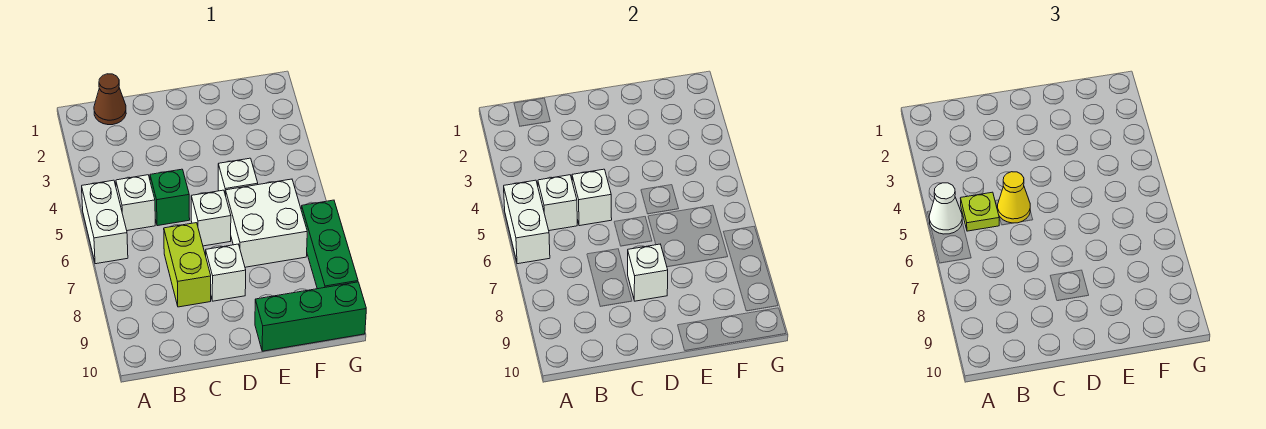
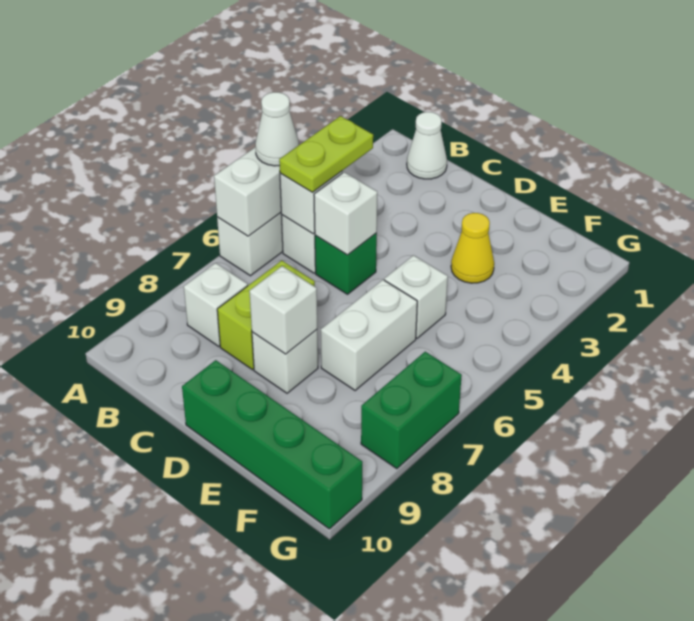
brown cone B1 level 1 -> white cone B1 level 1
lime plate B5 level 3 -> lime plate B4:B5 level 3
yellow cone C5 level 3 -> yellow cone E3 level 1
white brick D6 level 1 -> white brick B8 level 1
white brick E6:F7 level 1 -> white brick E6:E7 level 1
green brick E10:G10 level 1 -> green brick D10:G10 level 1
green brick G7:G9 level 1 -> green brick G7:G8 level 1

